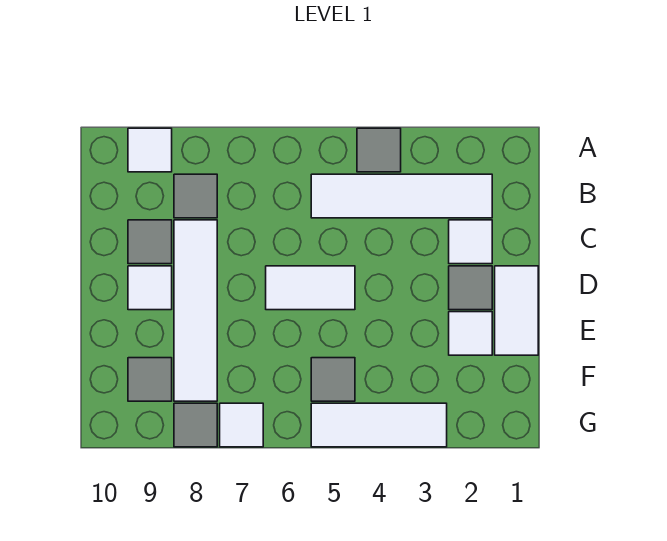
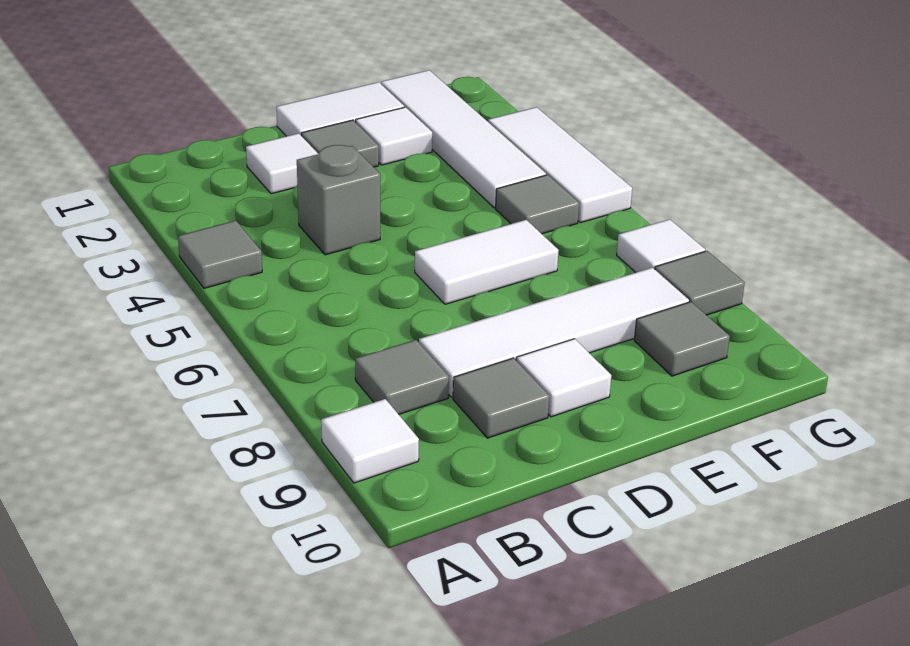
white tile B2:B5 level 1 -> white tile F1:F4 level 1
none -> grey brick C4 level 1
white tile D5:D6 level 1 -> white tile D6:E6 level 1

